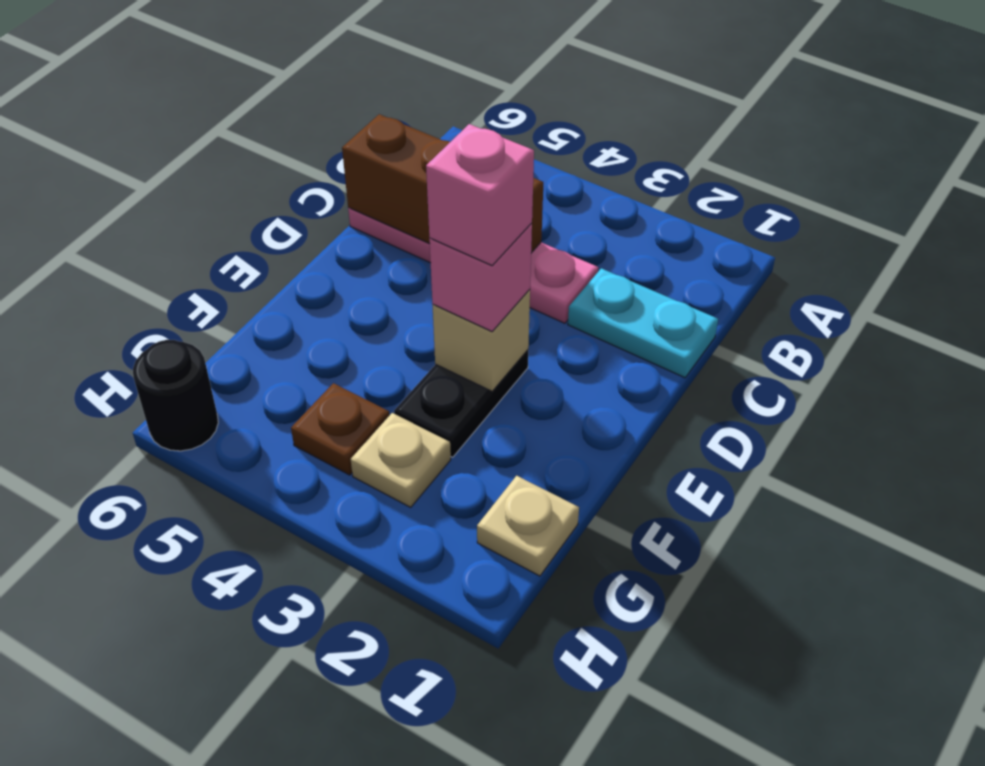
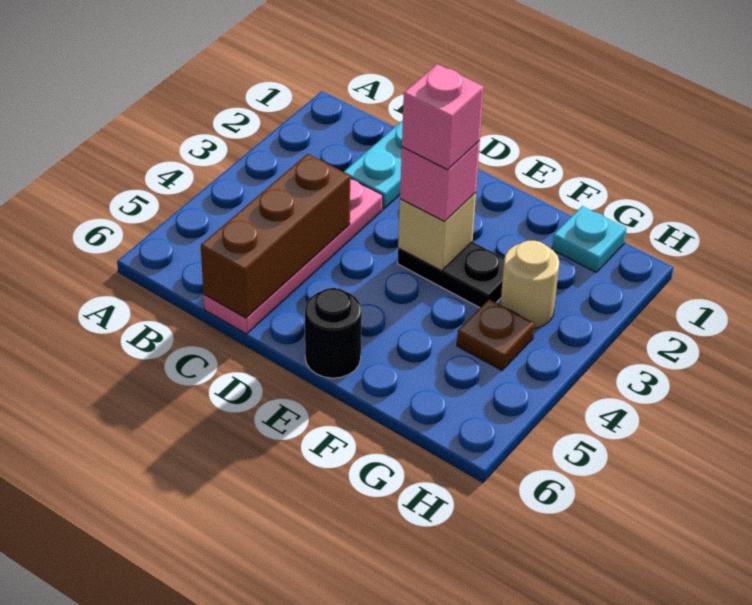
tan plate G1 level 1 -> cyan plate G1 level 1
tan plate G3 level 1 -> tan round brick G3 level 1
black round brick H6 level 1 -> black round brick E6 level 1

